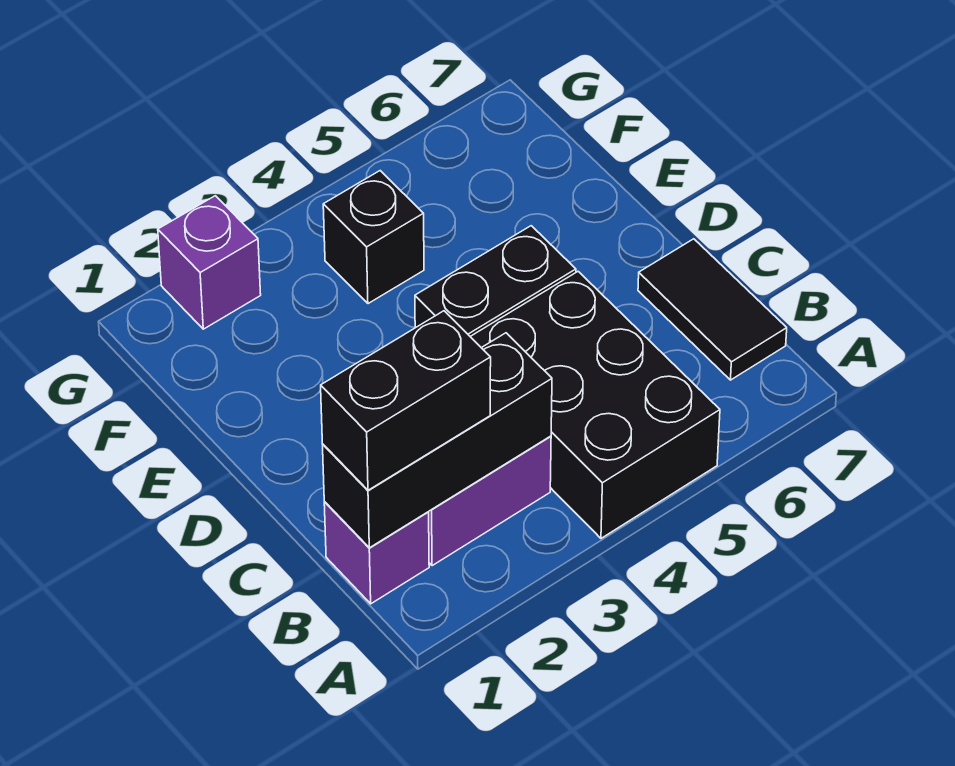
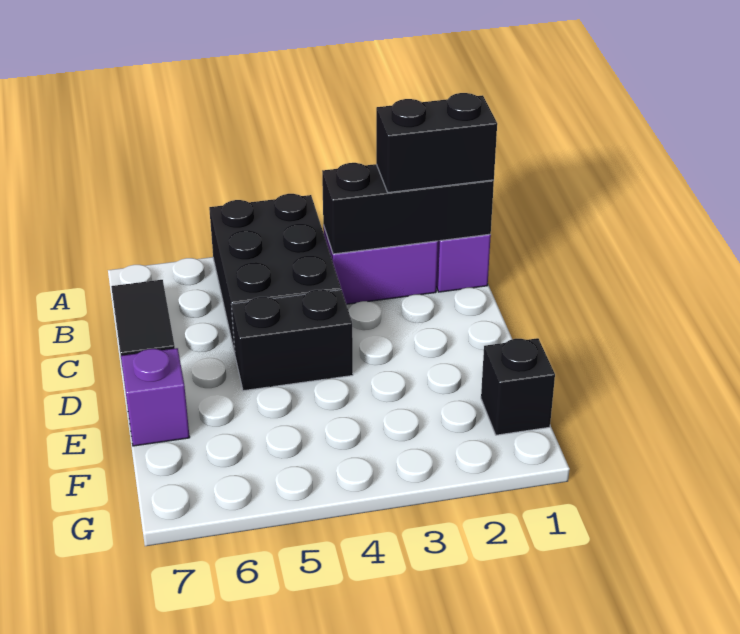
black brick F4 level 1 -> black brick F1 level 1
purple brick G2 level 1 -> purple brick E7 level 1

